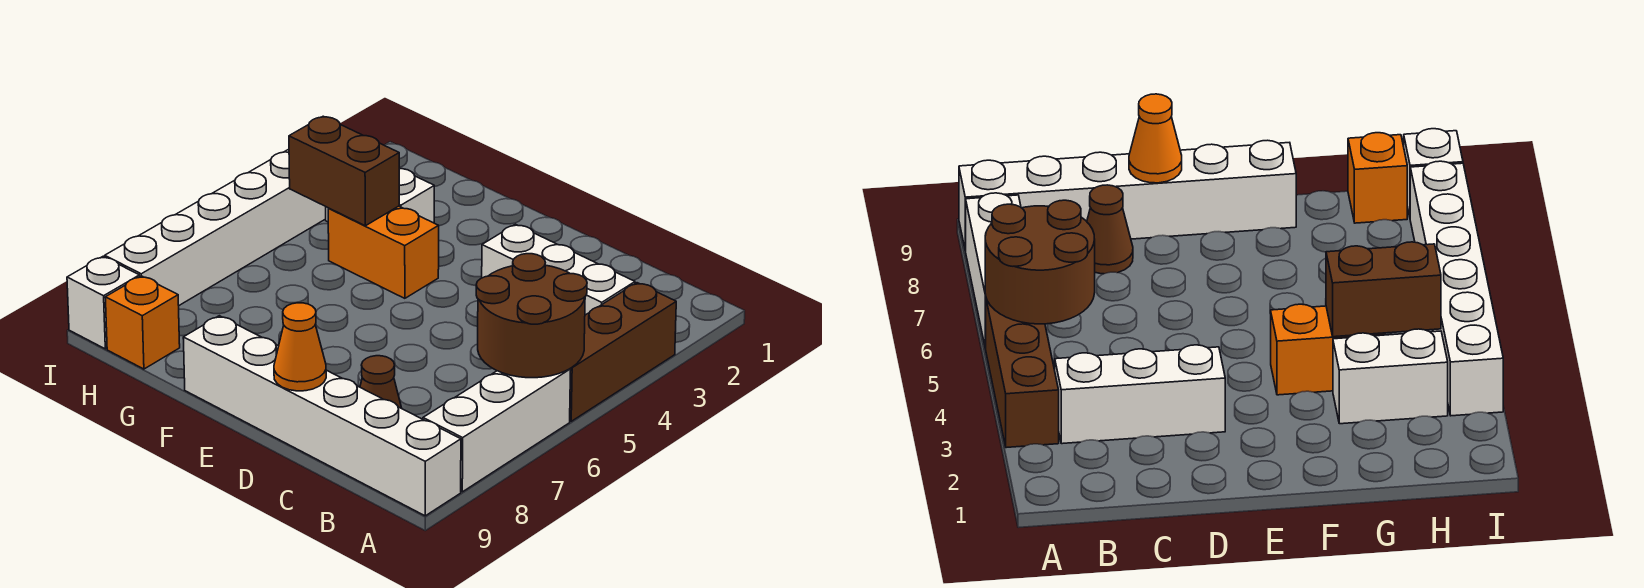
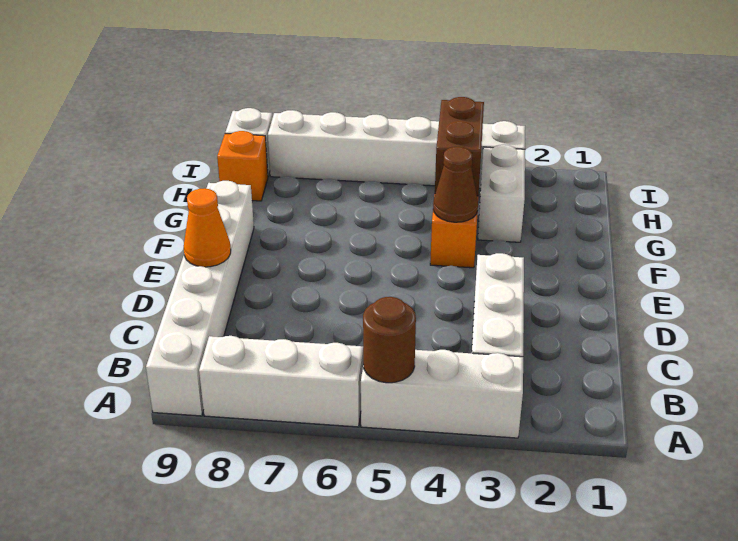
brown brick A3:A5 level 1 -> white brick A3:A5 level 1
brown round brick A5:B6 level 2 -> brown round brick A5 level 2
brown cone C8 level 1 -> brown cone F4 level 2

